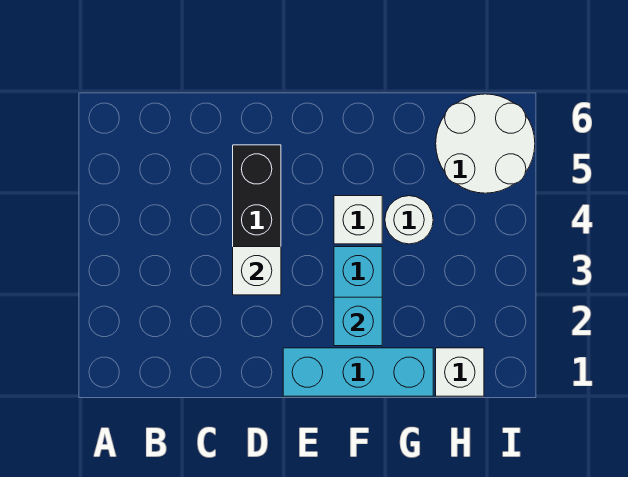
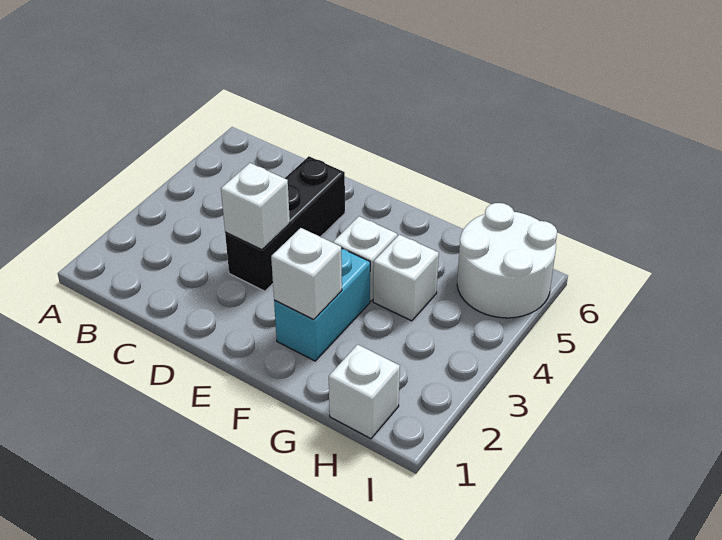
cyan brick E1:G1 level 1 -> none
cyan brick F2 level 2 -> white brick F2 level 2
white round brick G4 level 1 -> white brick G4 level 1

